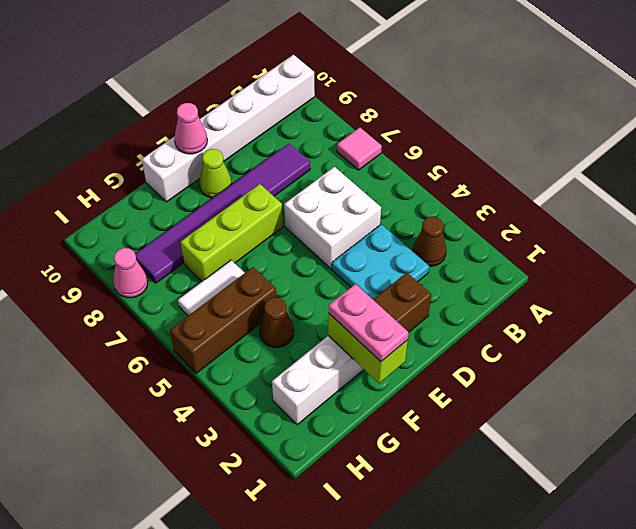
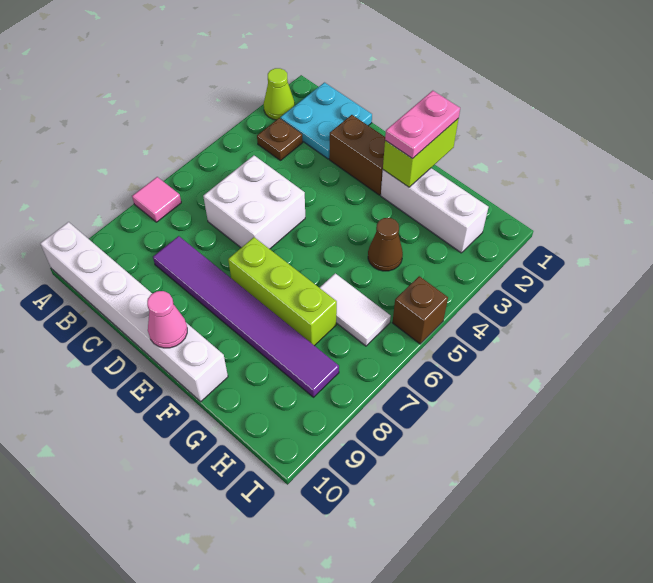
brown cone B3 level 1 -> brown plate B3 level 1
cyan plate C3:D4 level 1 -> cyan plate B1:C2 level 1
lime cone E9 level 1 -> lime cone A2 level 1
brown brick G5:I5 level 1 -> brown brick I5 level 1
pink cone I8 level 1 -> none

